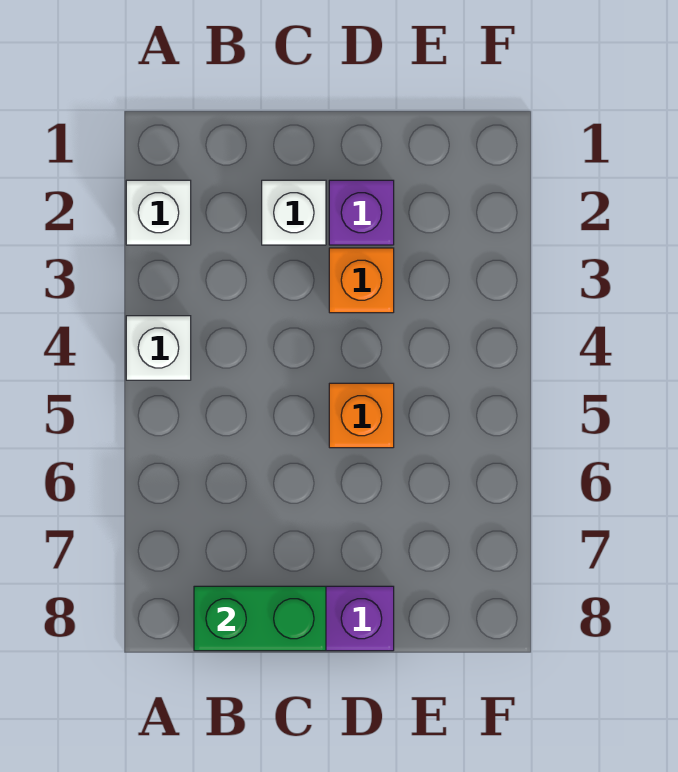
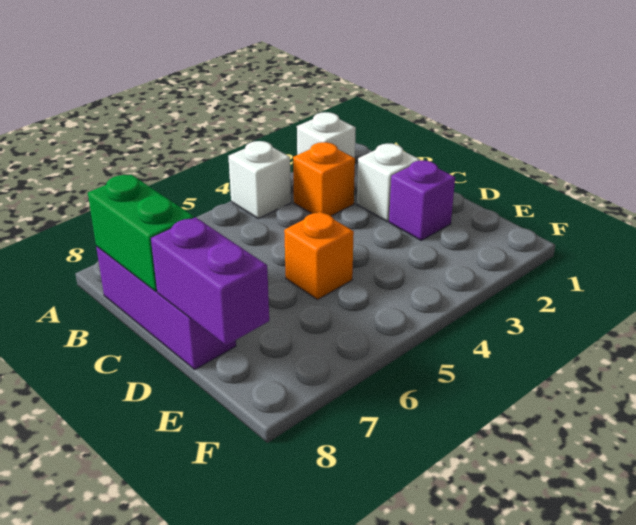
orange brick D3 level 1 -> orange brick B3 level 1
none -> purple brick D8:E8 level 2

